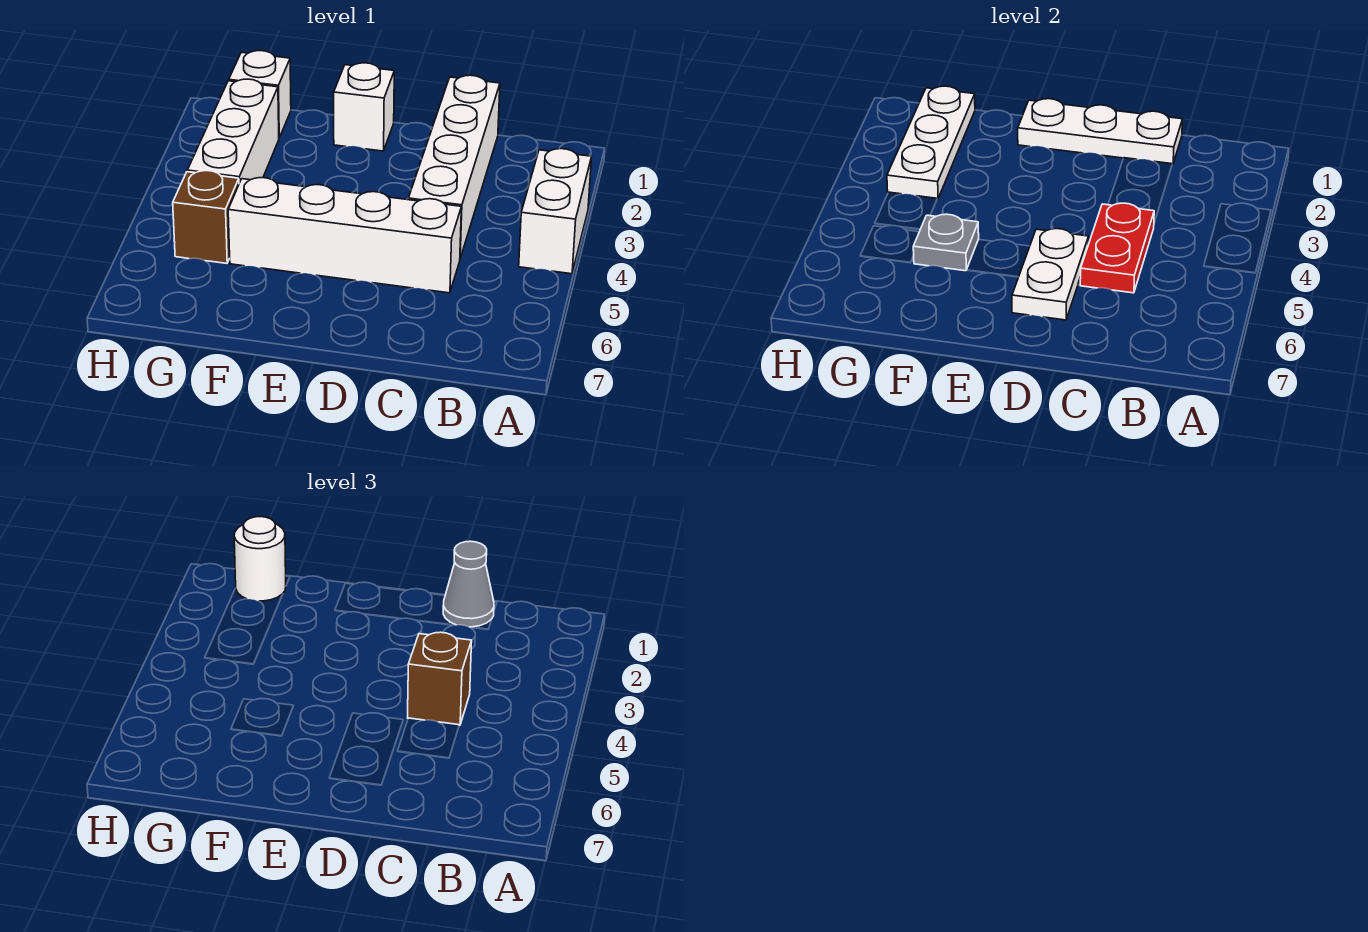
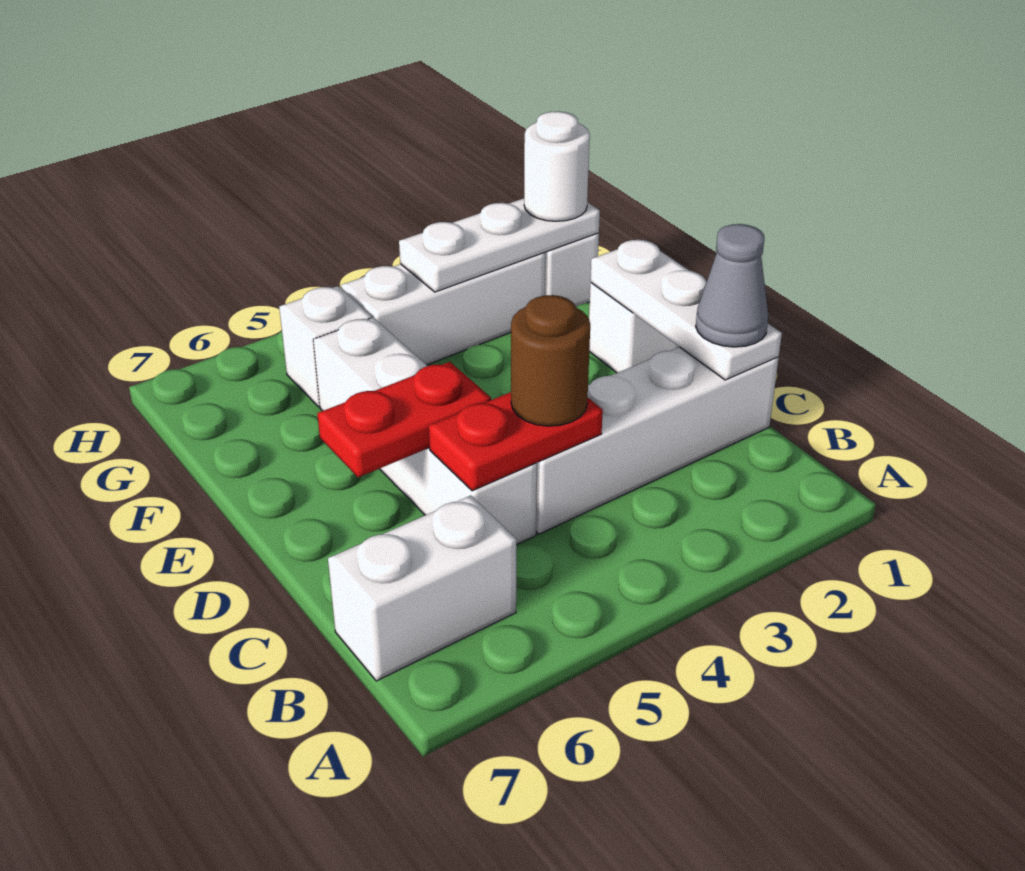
white brick A3:A4 level 1 -> white brick B6:B7 level 1
brown brick C4 level 3 -> brown round brick C4 level 3
white plate D5:D6 level 2 -> red plate D5:D6 level 2
grey plate F5 level 2 -> none
brown brick G5 level 1 -> white brick G5 level 1

